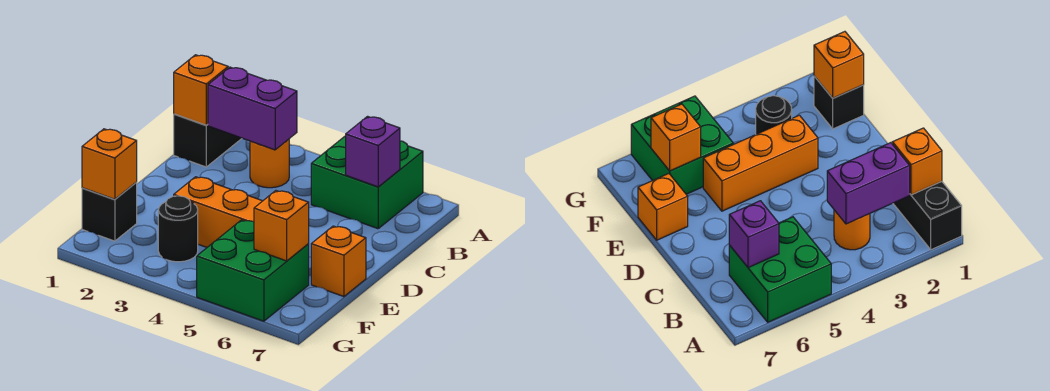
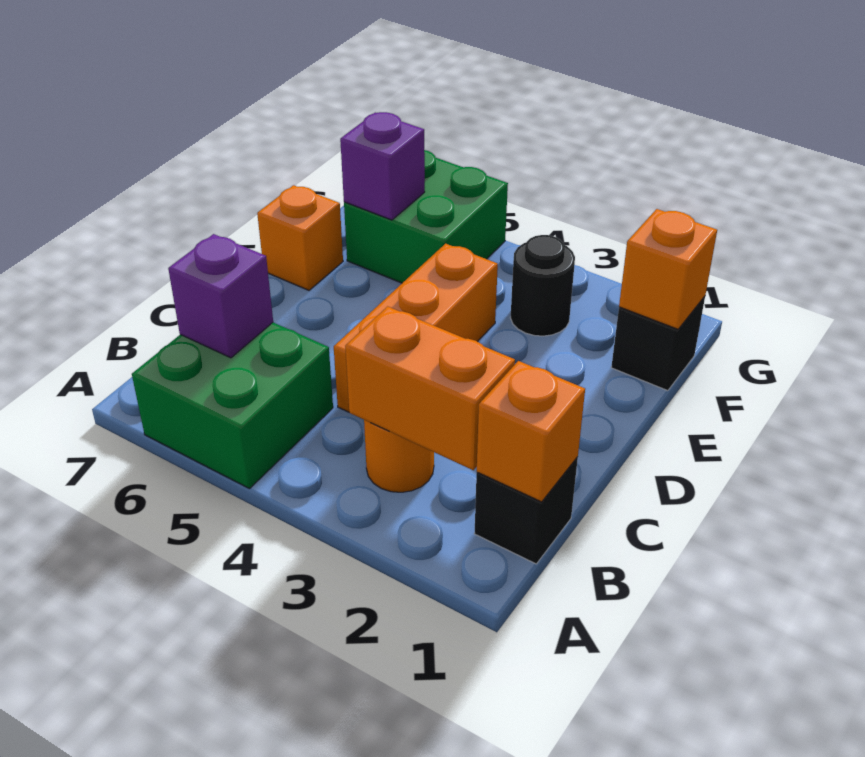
black brick A1:B1 level 1 -> black brick B1 level 1
purple brick B2:B3 level 2 -> orange brick B2:B3 level 2
orange brick E3:E5 level 1 -> orange brick C4:E4 level 1
orange brick F6 level 2 -> purple brick F6 level 2

